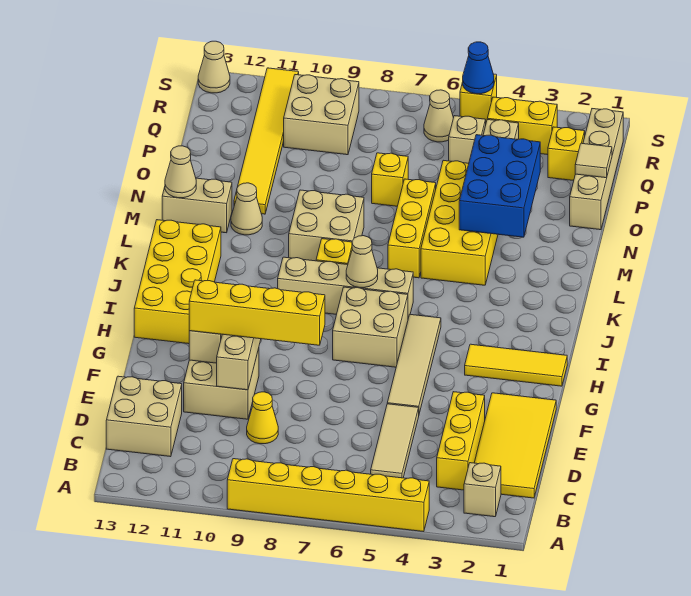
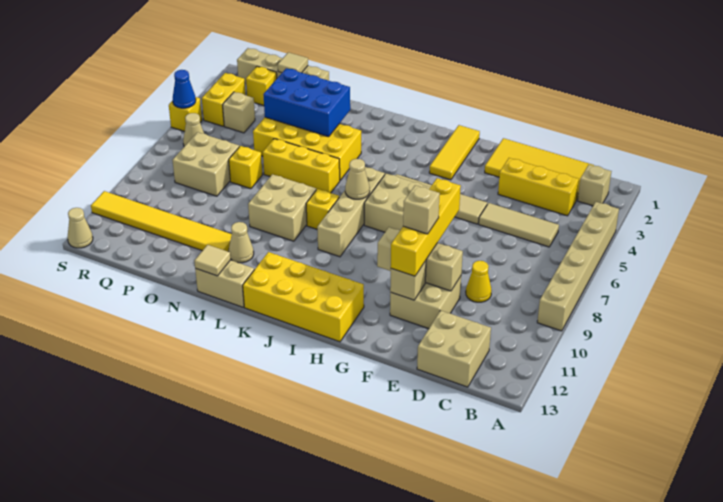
yellow brick A4:A9 level 1 -> tan brick A4:A9 level 1
tan brick M12:M13 level 1 -> tan brick L13:M13 level 1
tan cone M13 level 2 -> tan tile M13 level 2
tan brick Q5 level 1 -> tan brick F10 level 4
tan brick Q9:R10 level 1 -> tan brick P7:Q8 level 1

